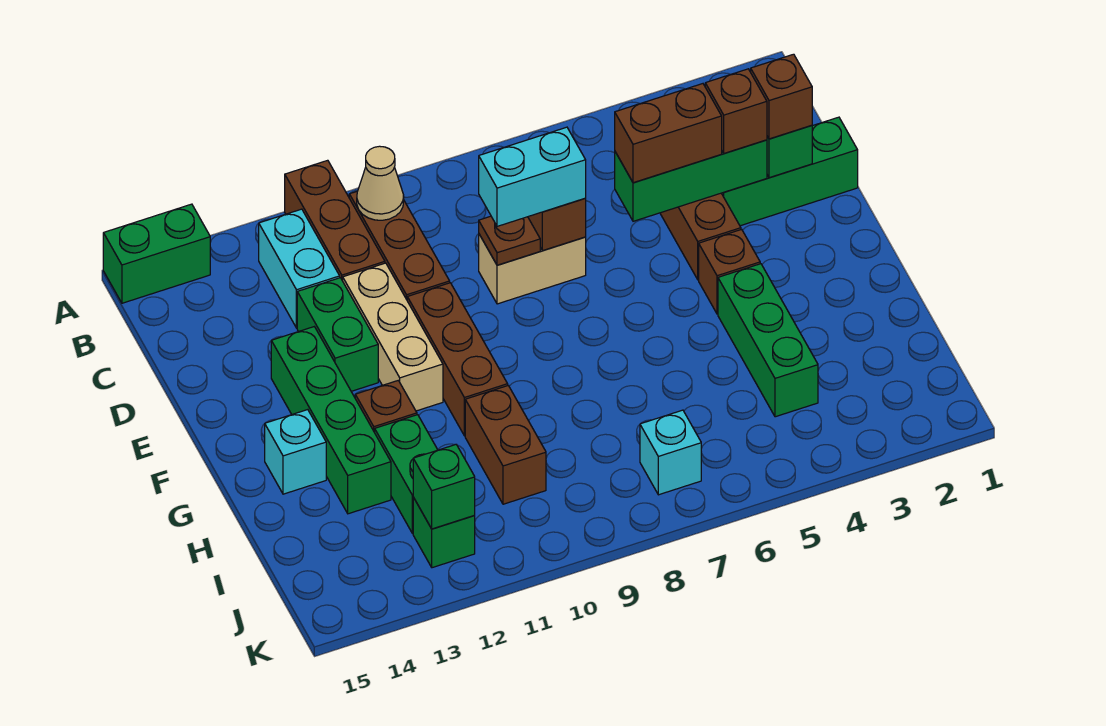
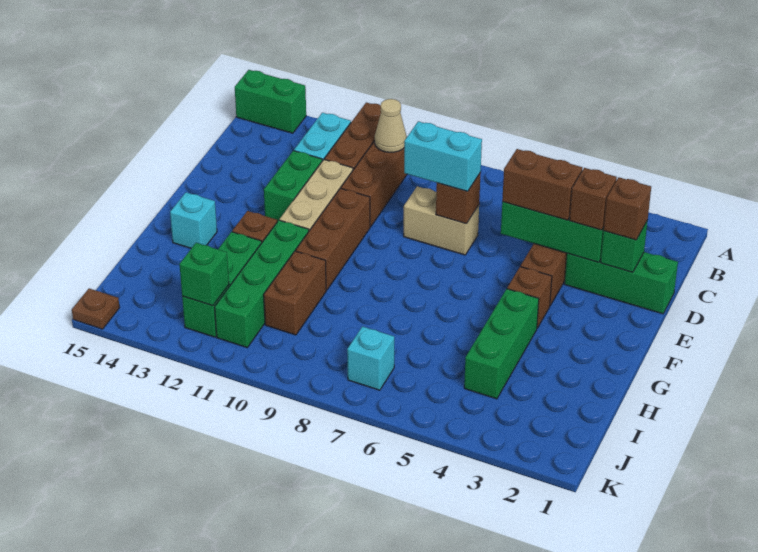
brown plate D8 level 2 -> brown plate K15 level 1
green brick E13:H13 level 1 -> green brick G11:J11 level 1

